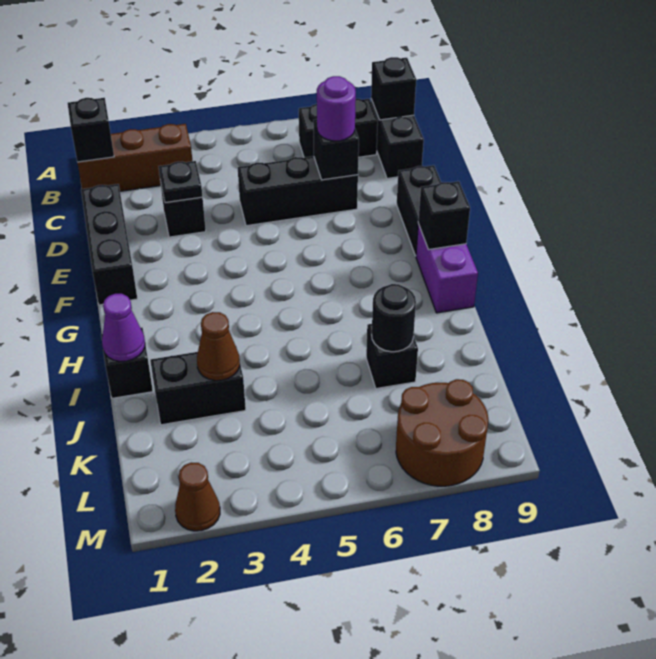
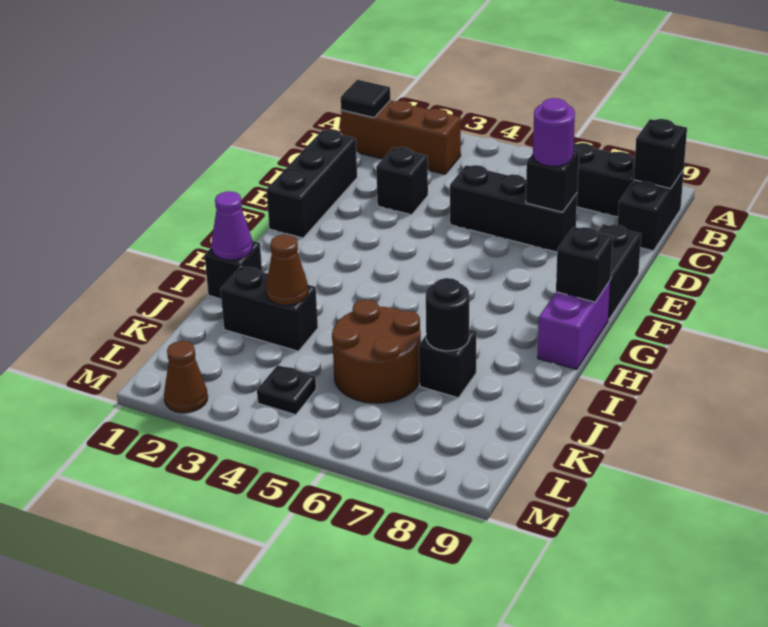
black brick B1 level 2 -> black tile B1 level 2
black plate D3 level 2 -> black plate L4 level 1
brown round brick L7:M8 level 1 -> brown round brick J5:K6 level 1

